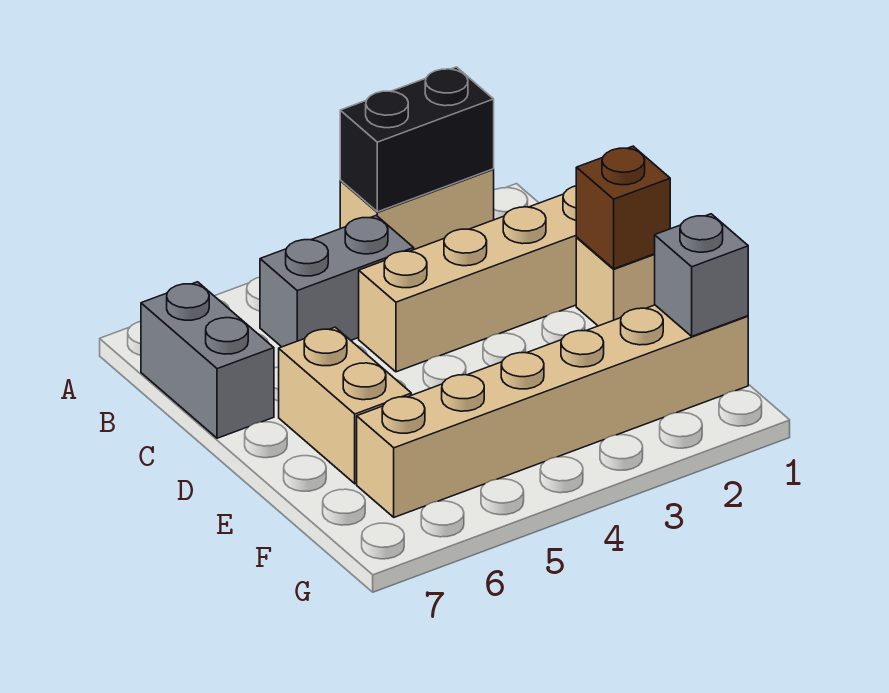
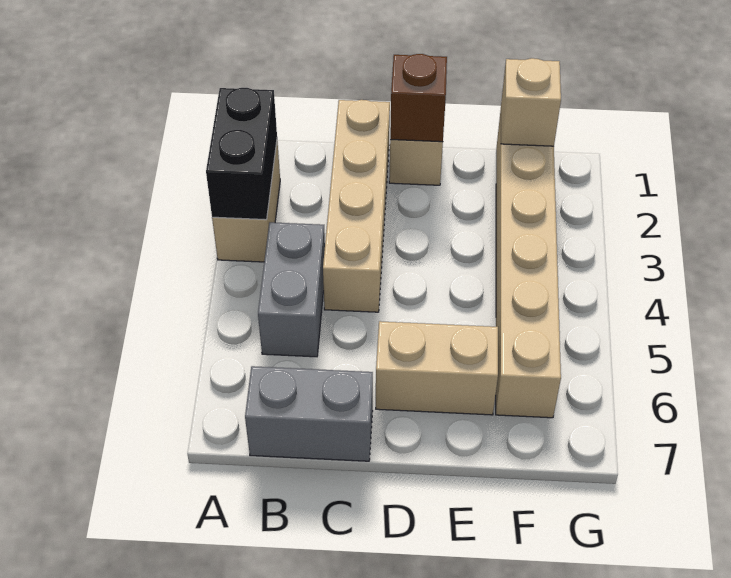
grey brick F1 level 2 -> tan brick F1 level 2

